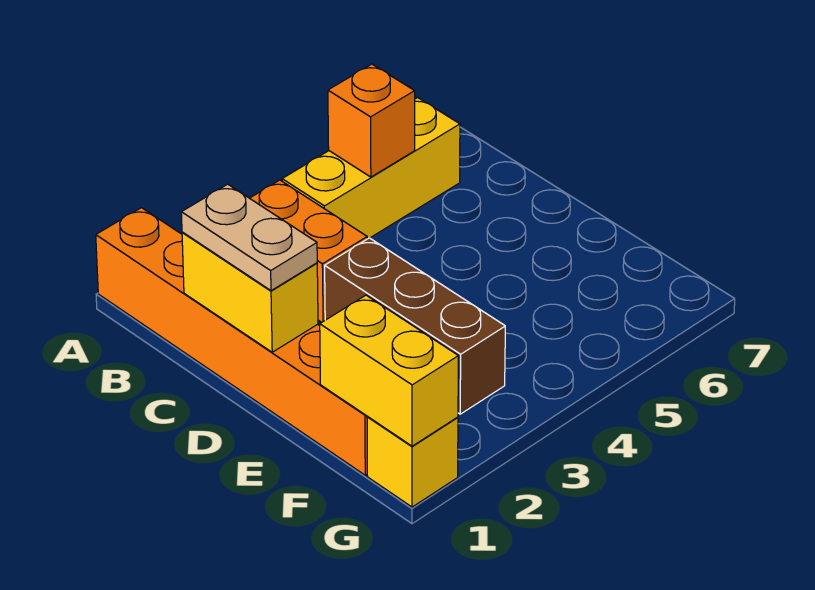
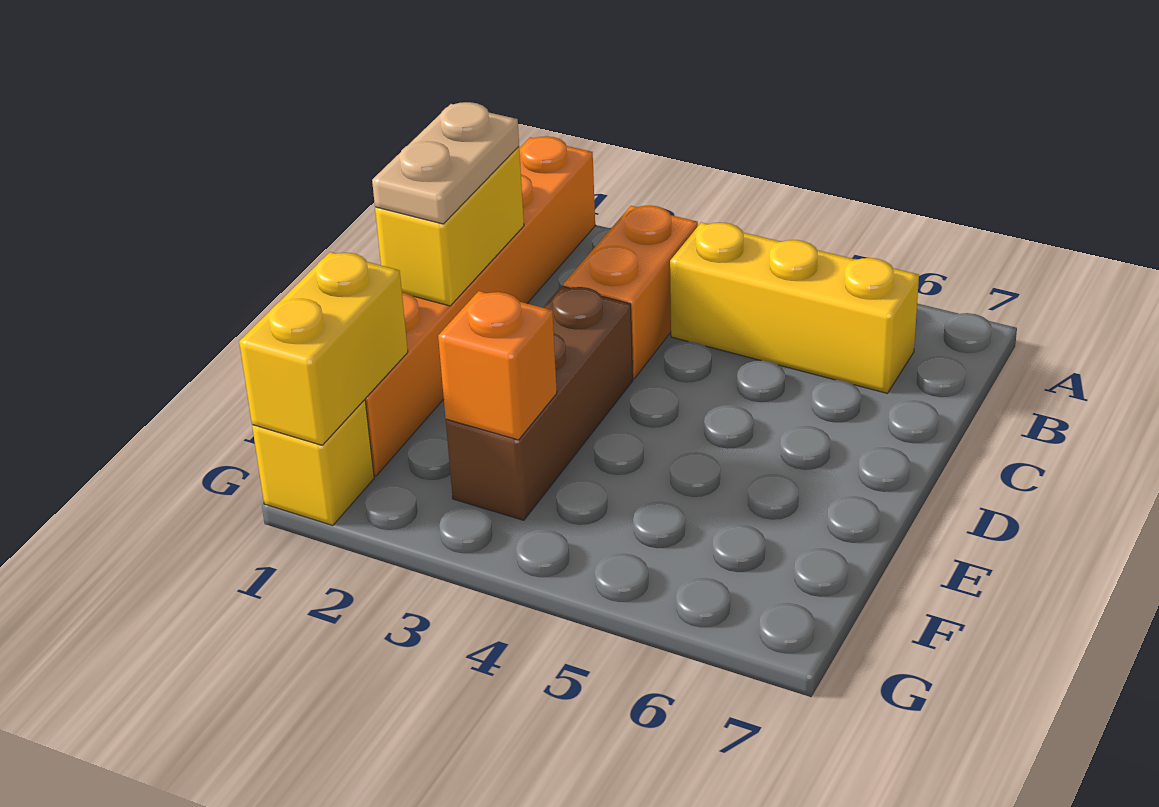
orange brick B5 level 2 -> orange brick F3 level 2

